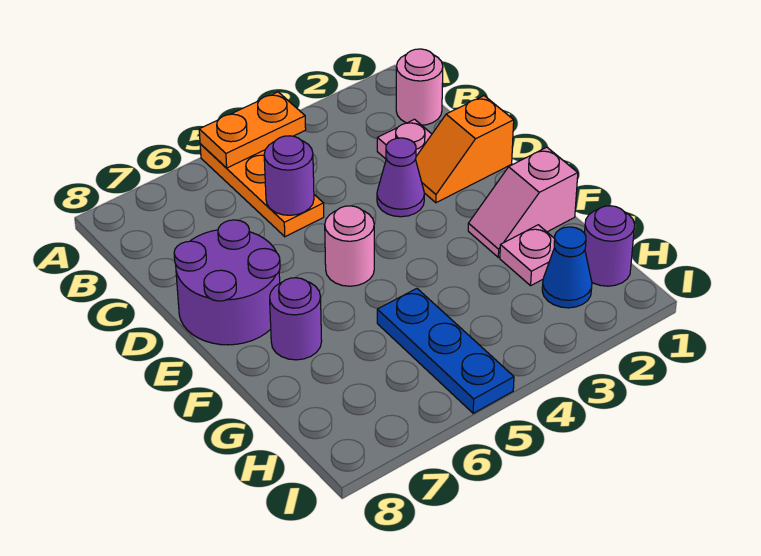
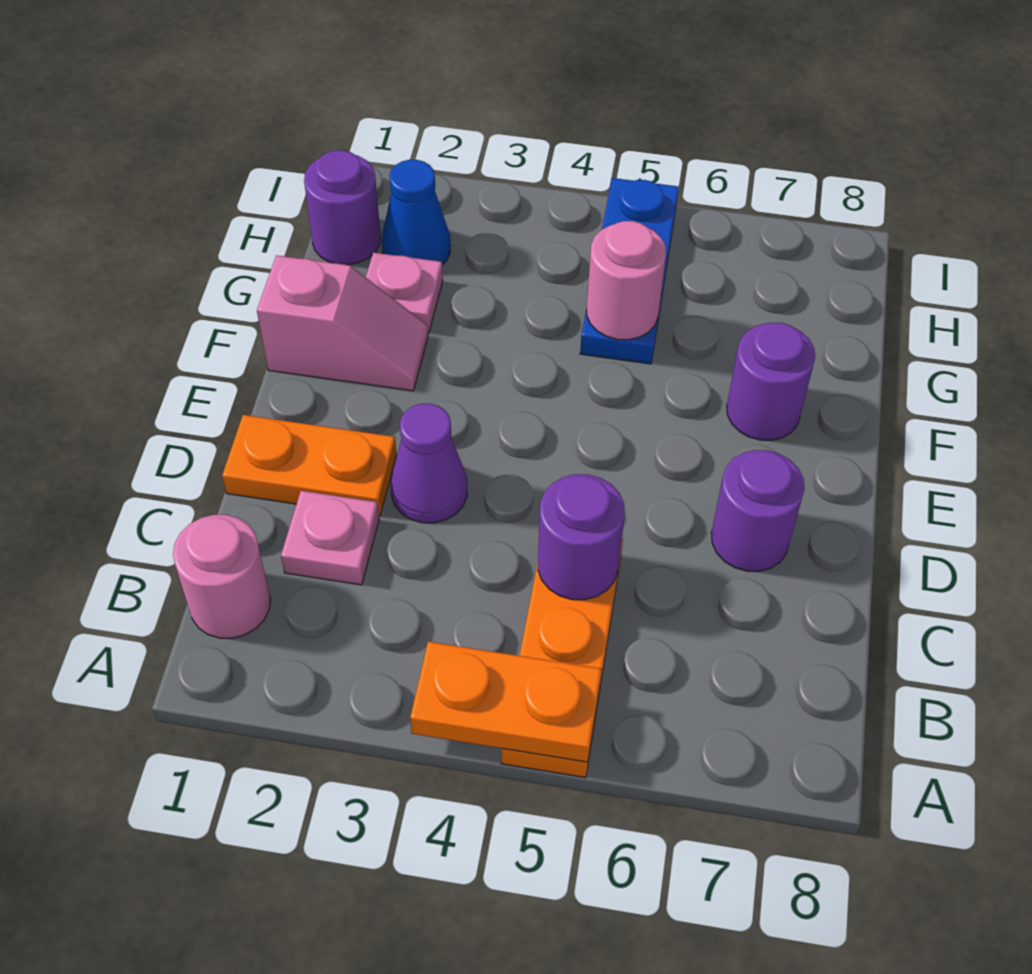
orange slope D1:D2 level 1 top 1 -> orange plate D1:D2 level 1
purple round brick D7:E8 level 1 -> purple round brick D7 level 1
pink round brick E5 level 1 -> pink round brick G5 level 2

